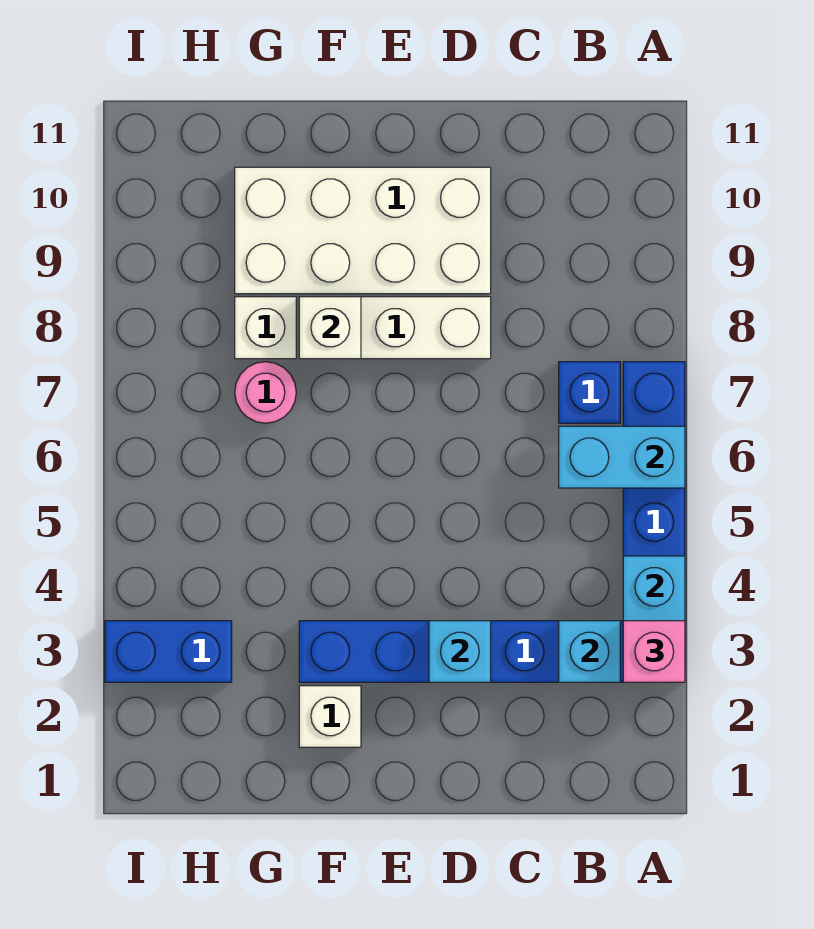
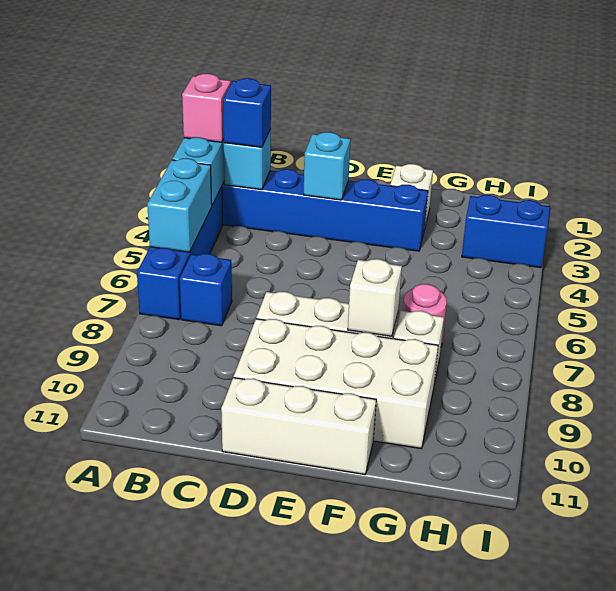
cyan brick A6:B6 level 2 -> cyan brick A5:A6 level 2
none -> blue brick B3 level 3
none -> white brick D11:F11 level 1

